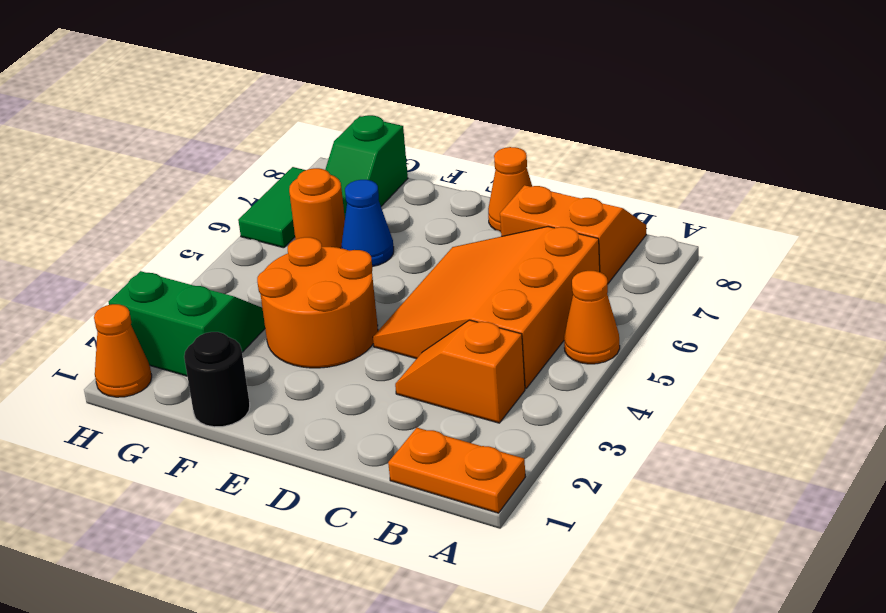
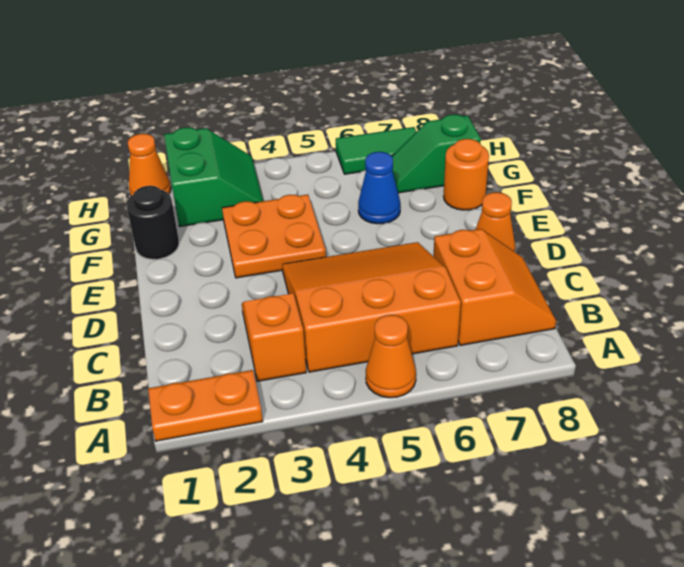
orange plate A1:B1 level 1 -> orange plate A1:A2 level 1
orange round brick E3:F4 level 1 -> orange plate E3:F4 level 1
orange round brick G6 level 1 -> orange round brick F8 level 1

